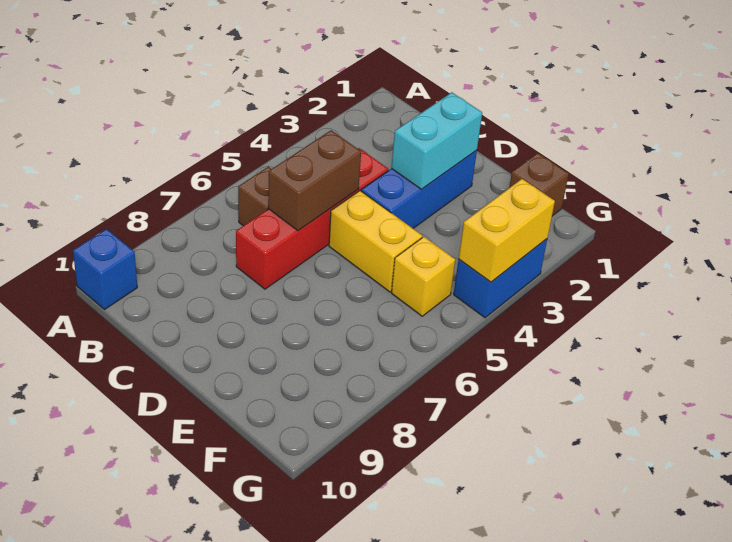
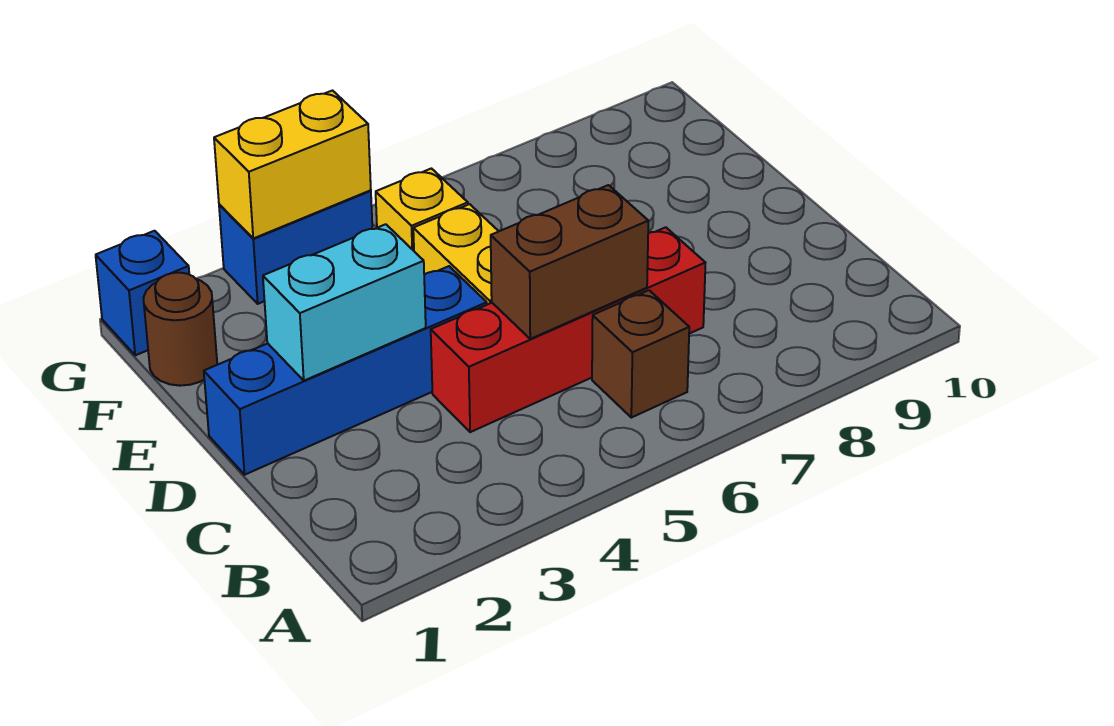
blue brick A10 level 1 -> blue brick G1 level 1
blue brick D2:D4 level 1 -> blue brick D1:D4 level 1
brown brick F1 level 1 -> brown round brick F1 level 1

